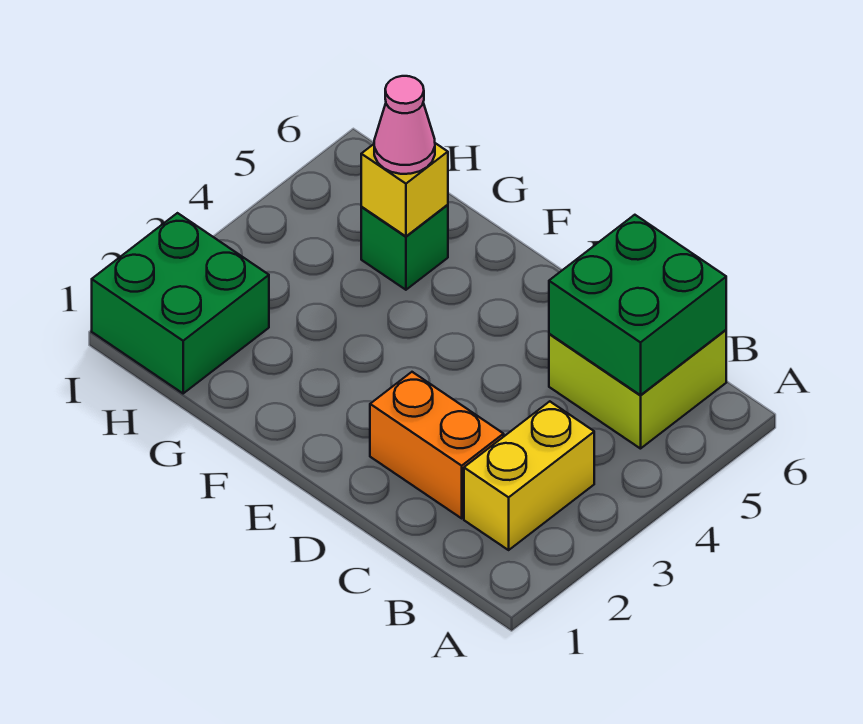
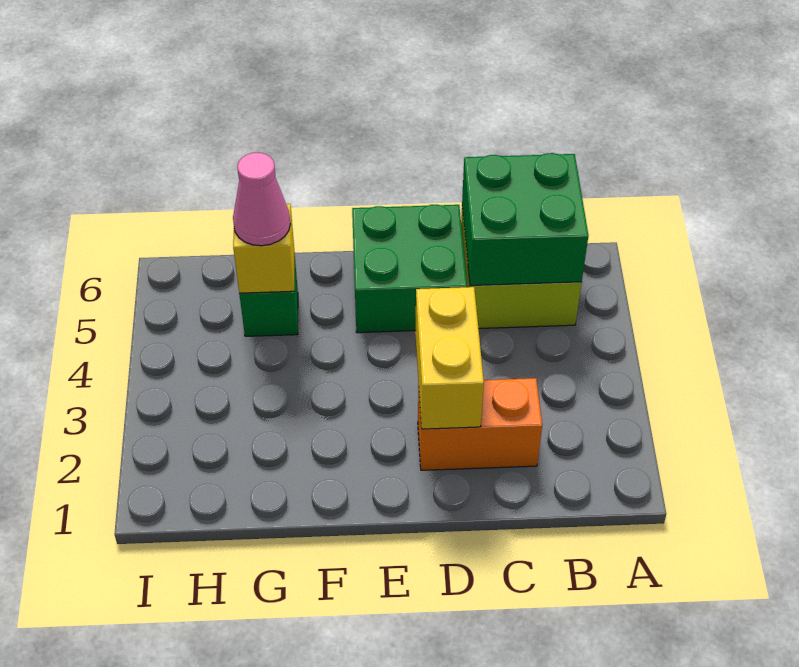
yellow brick B2:B3 level 1 -> yellow brick D2:D3 level 2
green brick H1:I2 level 1 -> green brick D5:E6 level 1

